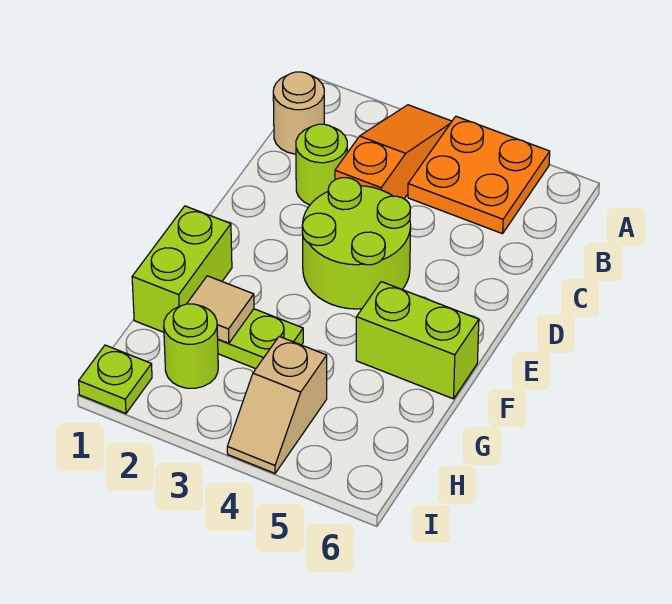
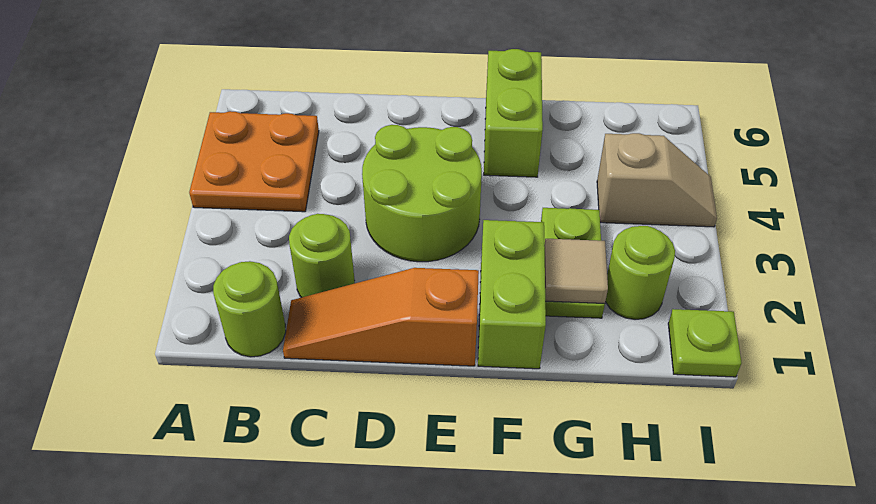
orange slope A3:C3 level 1 top C -> orange slope C1:E1 level 1 top E
tan round brick B1 level 1 -> lime round brick B1 level 1
lime brick F1:G1 level 1 -> lime brick F1:F2 level 1

